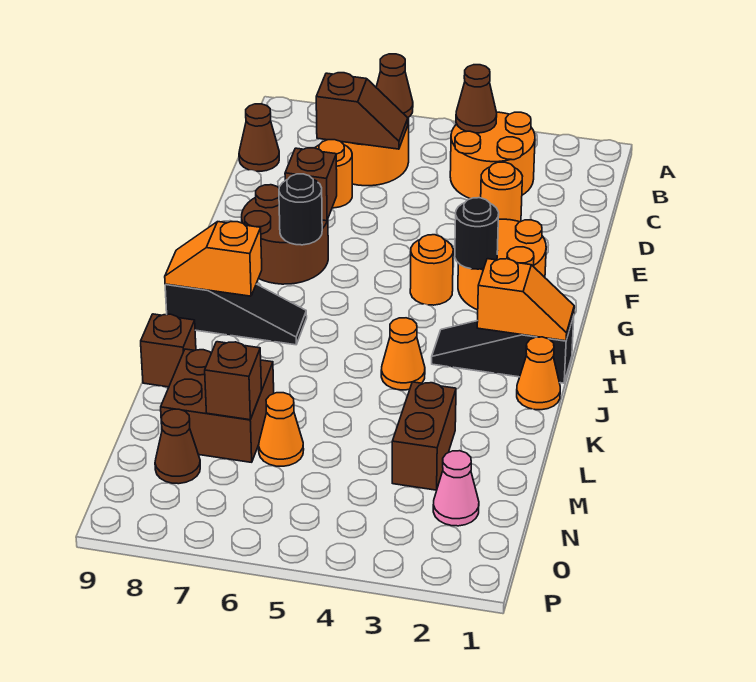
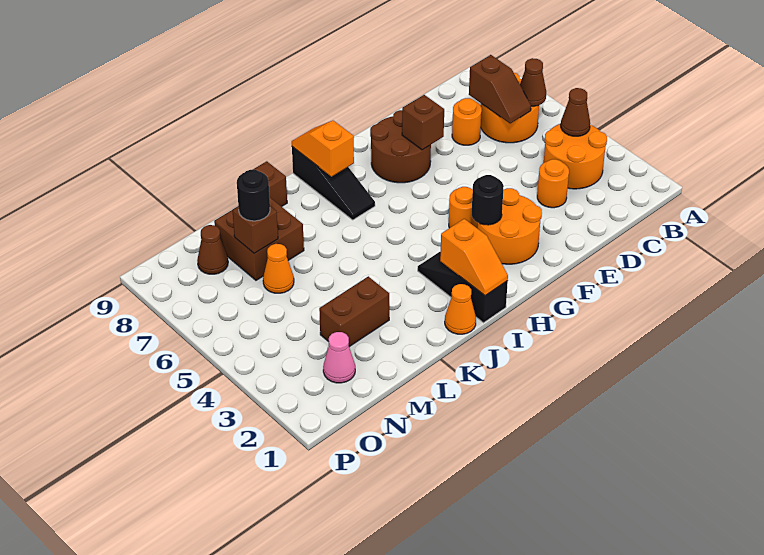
brown cone C9 level 1 -> none
black round brick G7 level 2 -> black round brick M7 level 3
orange cone J4 level 1 -> none

